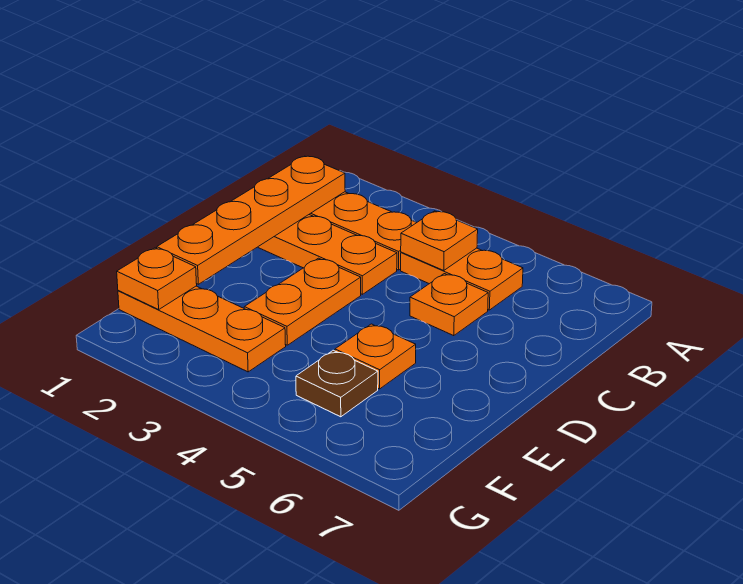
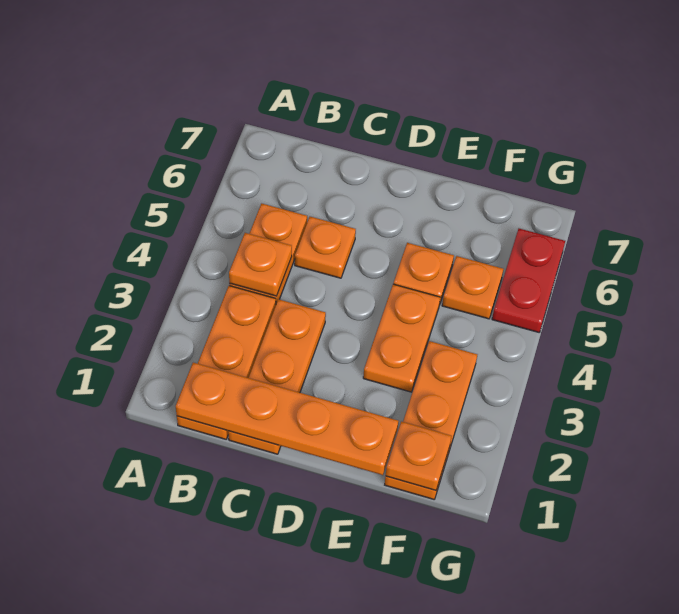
orange plate D3:E3 level 1 -> orange plate E3:E4 level 1
brown plate F5 level 1 -> orange plate F5 level 1
none -> red plate G5:G6 level 1

